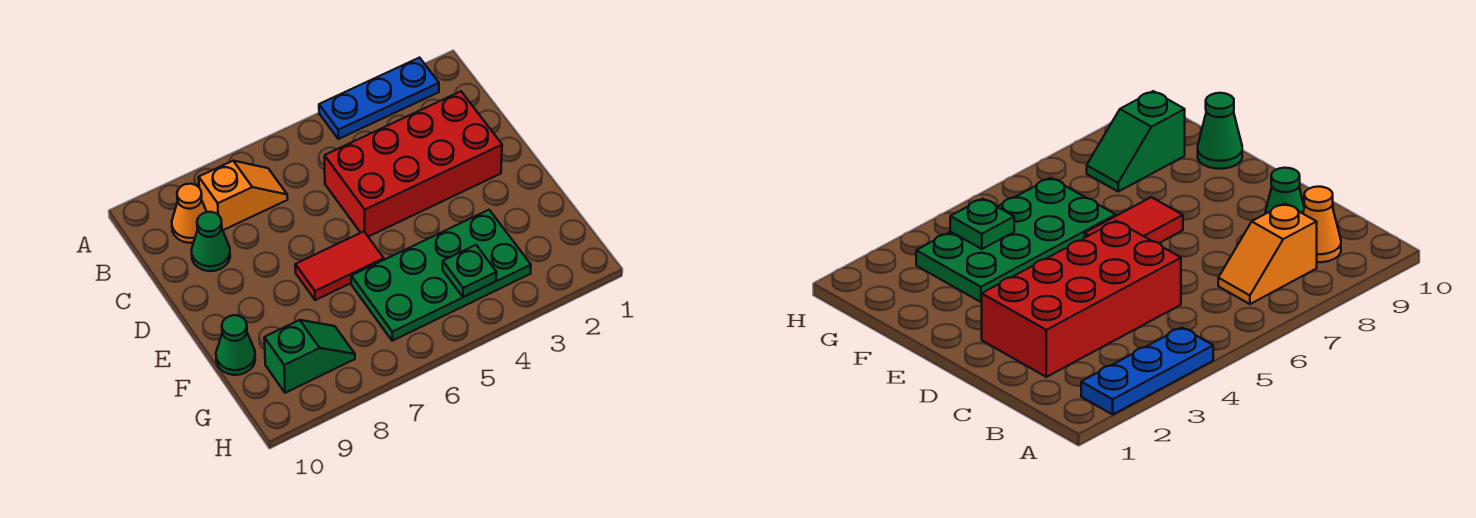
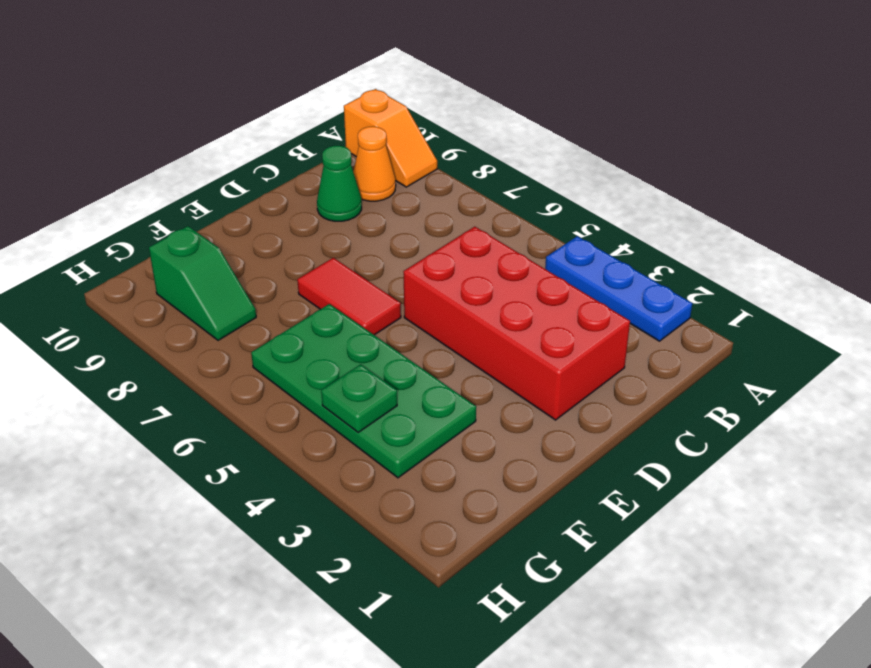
orange slope B7:B8 level 1 top 8 -> orange slope A9:A10 level 1 top 10
green cone F10 level 1 -> none

